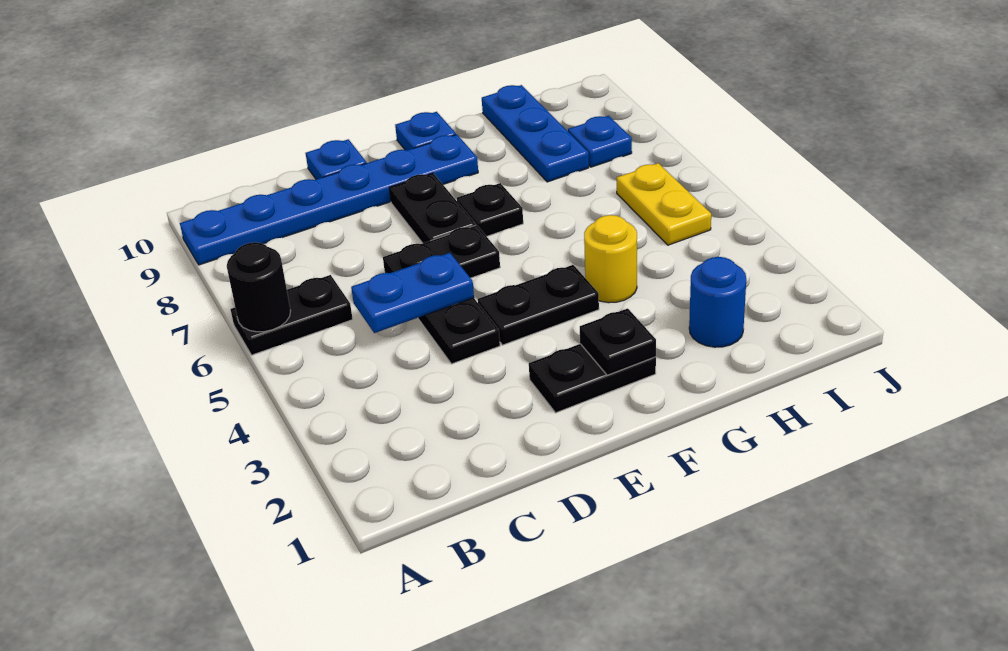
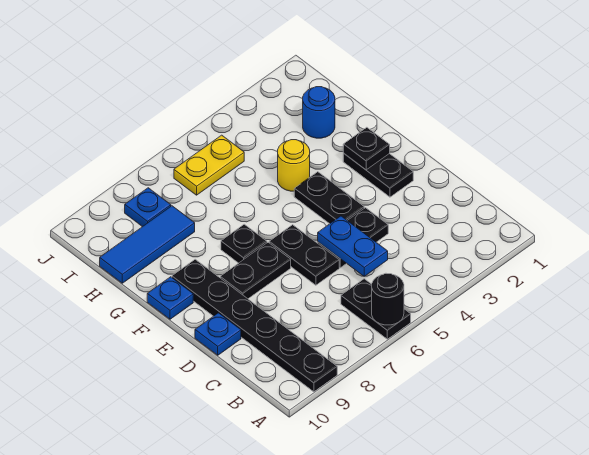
blue plate A9:F9 level 1 -> black plate A9:F9 level 1
blue plate H8:H10 level 1 -> blue tile H8:H10 level 1

